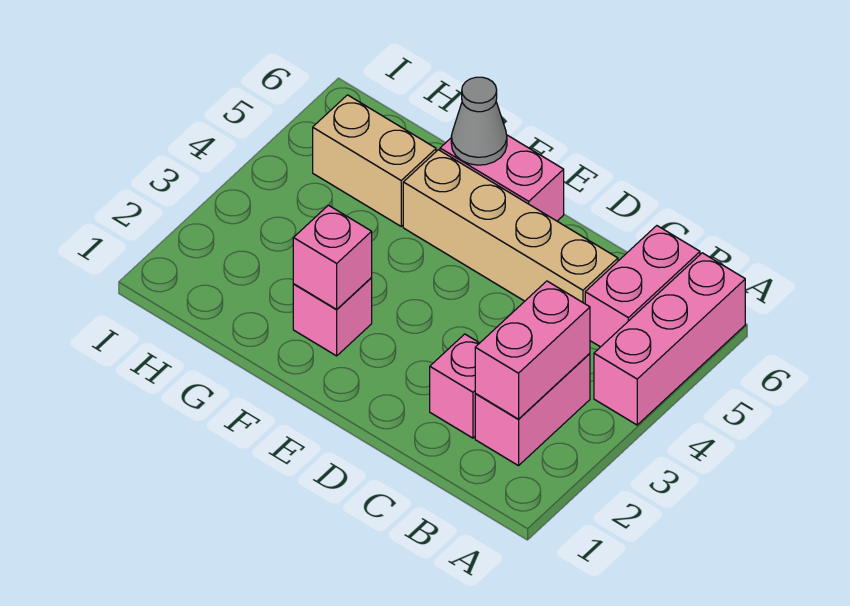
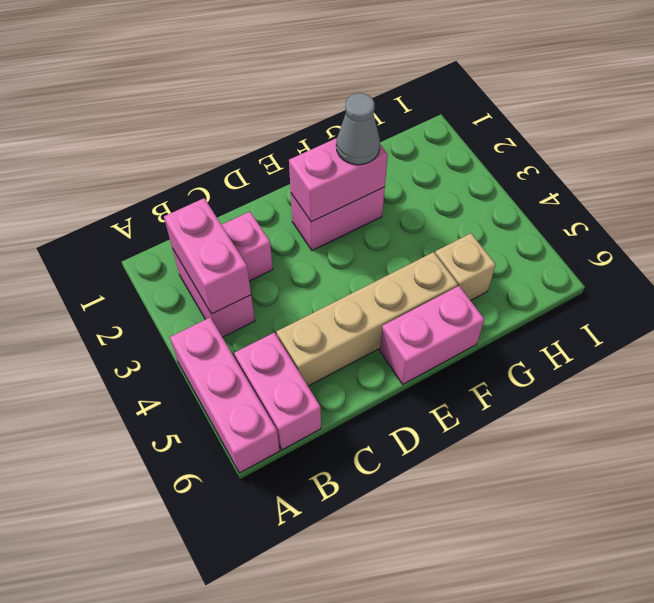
pink brick F2 level 1 -> pink brick E2:F2 level 1
pink brick F2 level 2 -> pink brick E2:F2 level 2
grey cone F6 level 2 -> grey cone F2 level 3
tan brick G5:H5 level 1 -> tan brick G5 level 1

